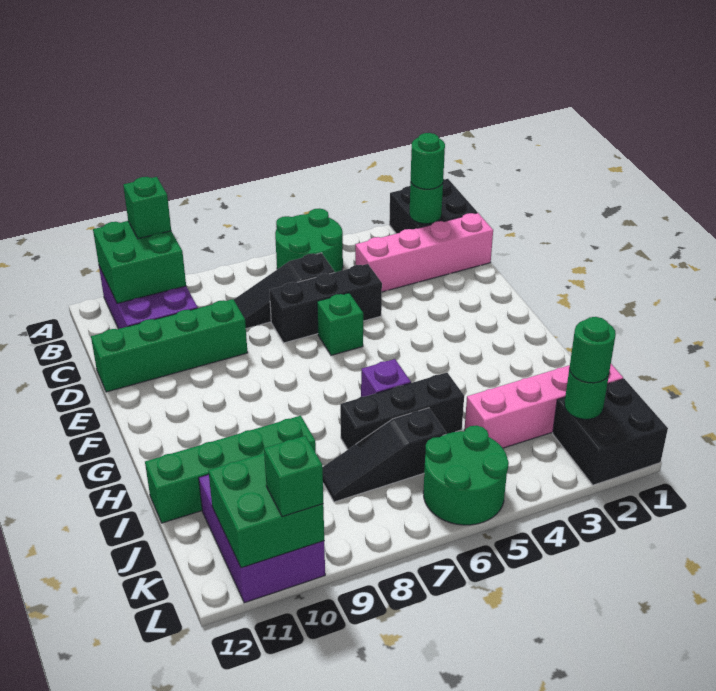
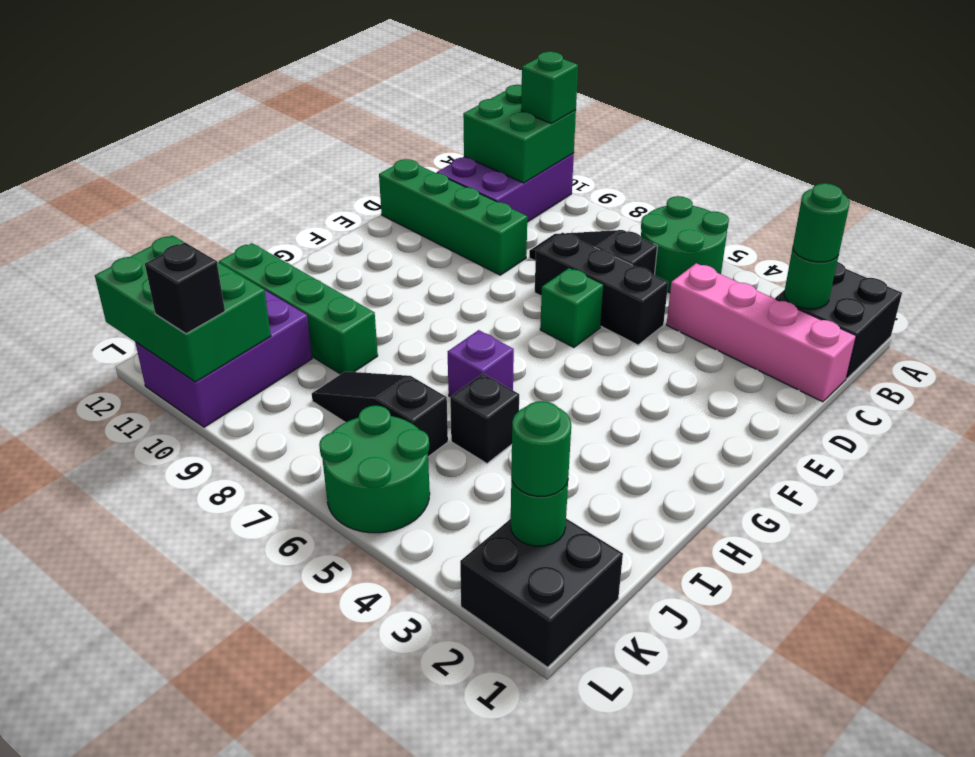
black brick I5:I7 level 1 -> black brick I5 level 1
pink brick J1:J4 level 1 -> none
green brick K10:L11 level 2 -> green brick K10:L12 level 2
green brick L10 level 3 -> black brick L10 level 3

